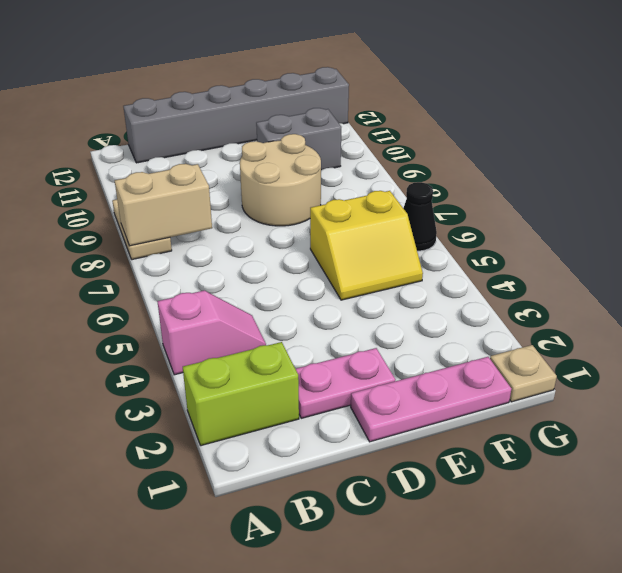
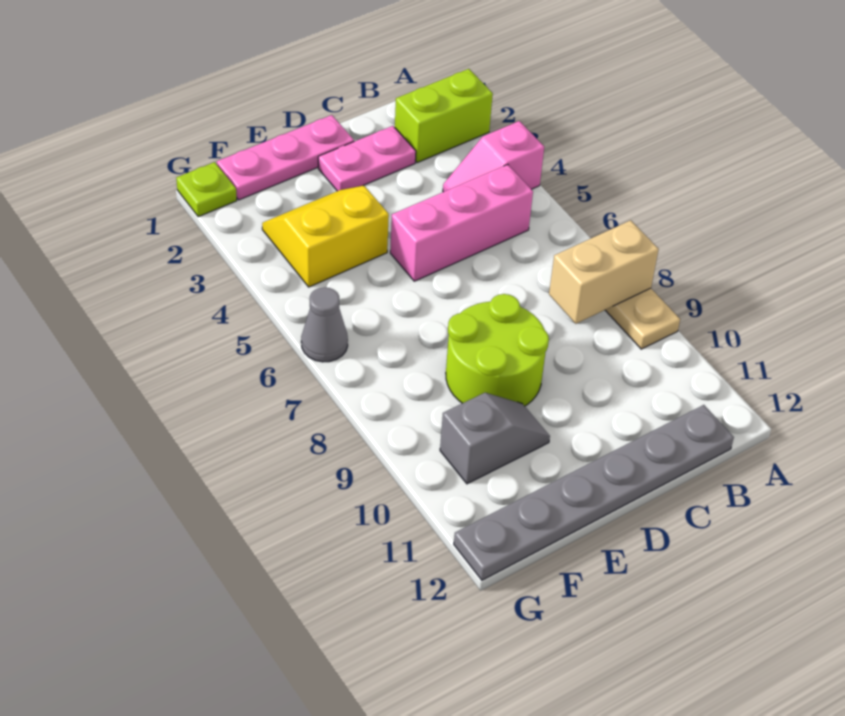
none -> pink brick B5:D5 level 1
grey brick B12:G12 level 1 -> grey plate B12:G12 level 1
tan round brick D8:E9 level 1 -> lime round brick D8:E9 level 1
yellow slope E5:F6 level 1 top 6 -> yellow slope E3:F4 level 1 top 4
grey brick E10:F10 level 1 -> grey slope E10:F10 level 1 top F
tan plate G1 level 1 -> lime plate G1 level 1
black cone G6 level 1 -> grey cone G6 level 1

